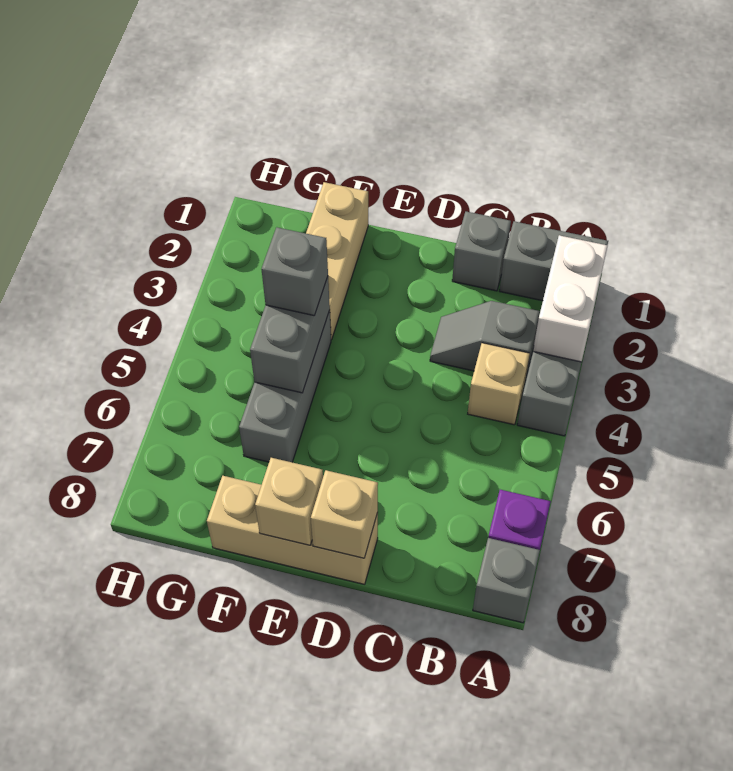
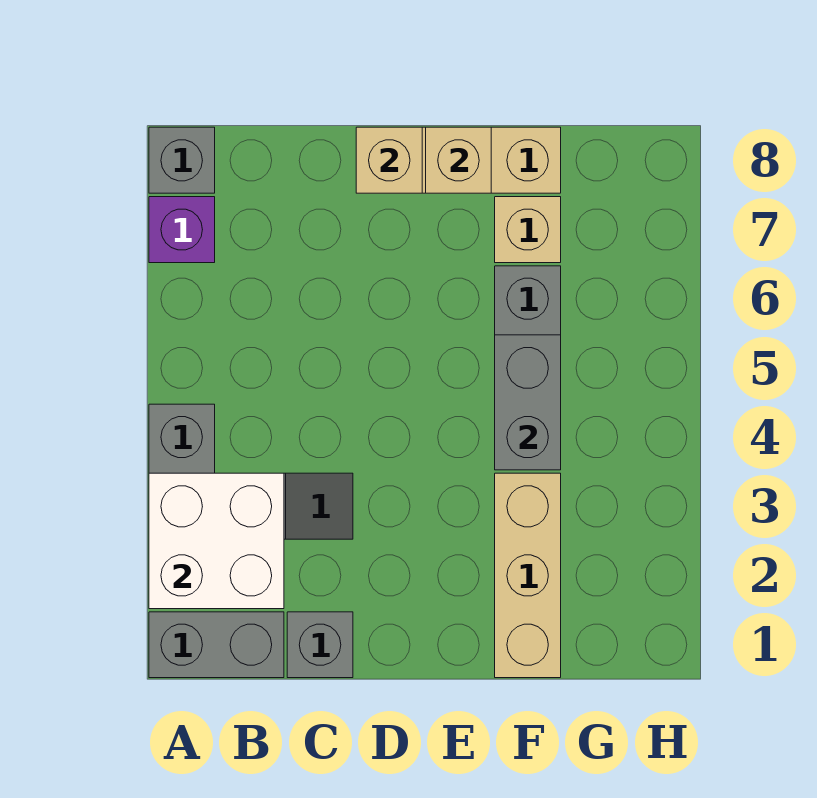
white brick A2:A3 level 2 -> white brick A2:B3 level 2
tan brick B4 level 1 -> tan brick F7 level 1
grey brick F4 level 3 -> none

